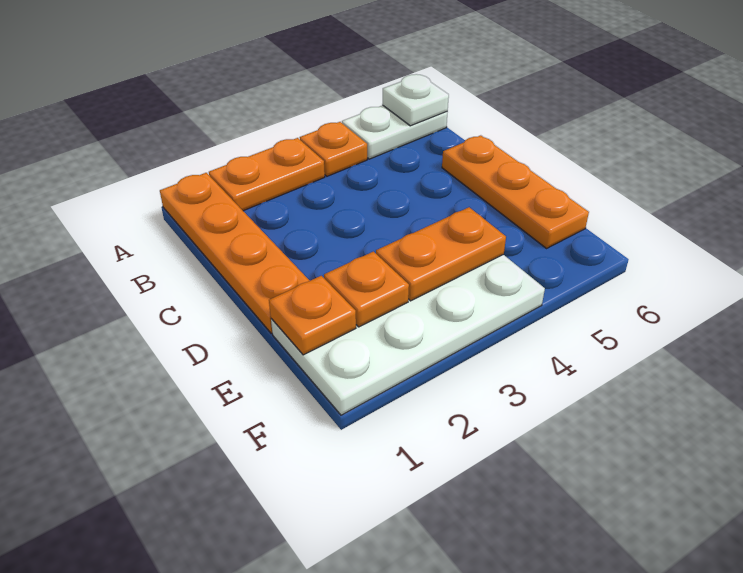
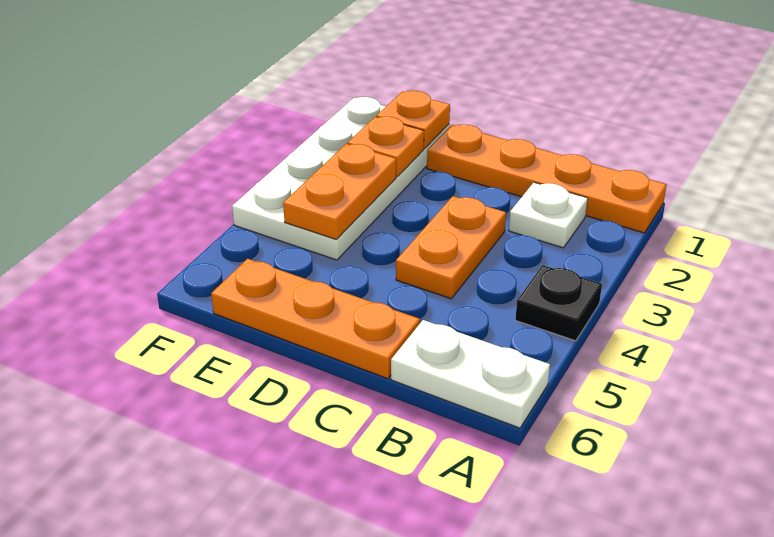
orange plate A2:A3 level 1 -> orange plate C3:C4 level 1
orange plate A4 level 1 -> black plate A4 level 1
white plate A5:A6 level 1 -> white plate A6:B6 level 1
white plate A6 level 2 -> white plate B2 level 1

